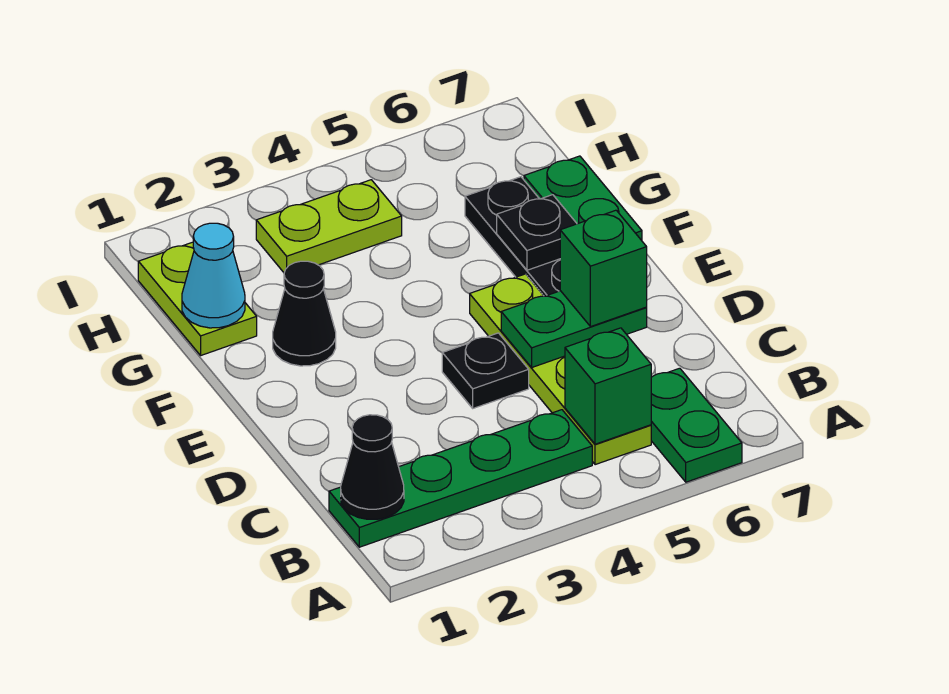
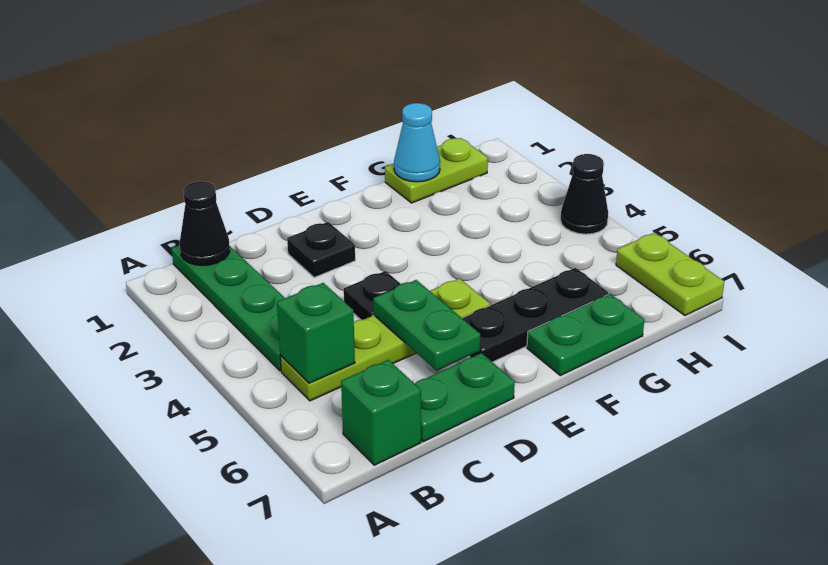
green plate A6:B6 level 1 -> green plate C7:D7 level 1
green brick D6 level 3 -> green brick B7 level 1
black cone F2 level 1 -> black cone I4 level 1
black plate F6 level 2 -> black plate D2 level 1
lime plate H3:H4 level 1 -> lime plate I6:I7 level 1

